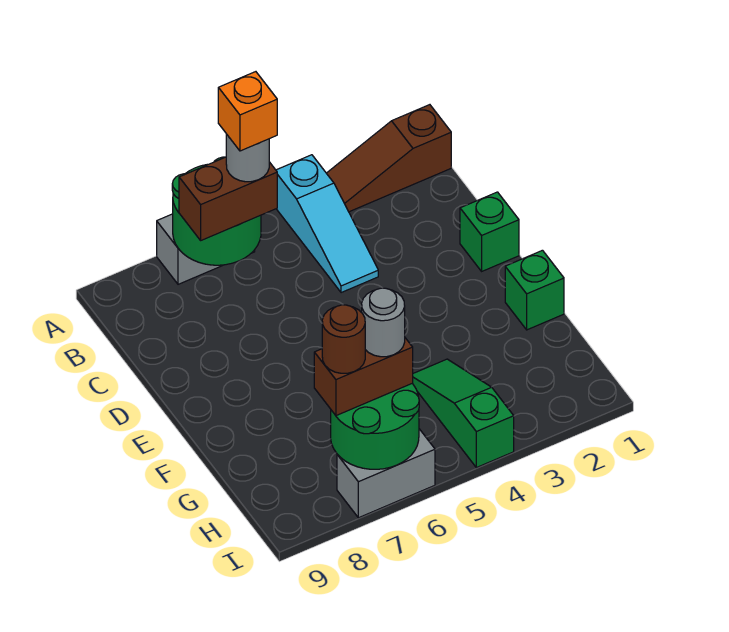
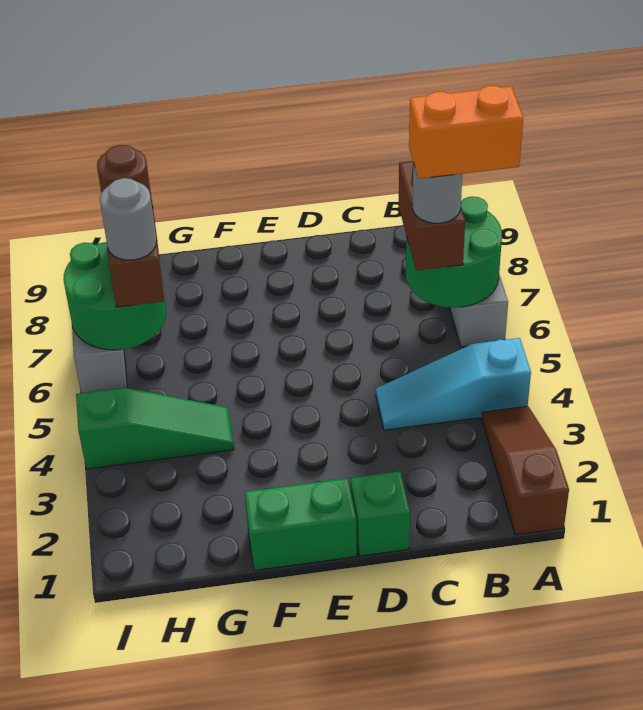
orange brick B6 level 5 -> orange brick A6:B6 level 5
green brick F1 level 1 -> green brick E1:F1 level 1

